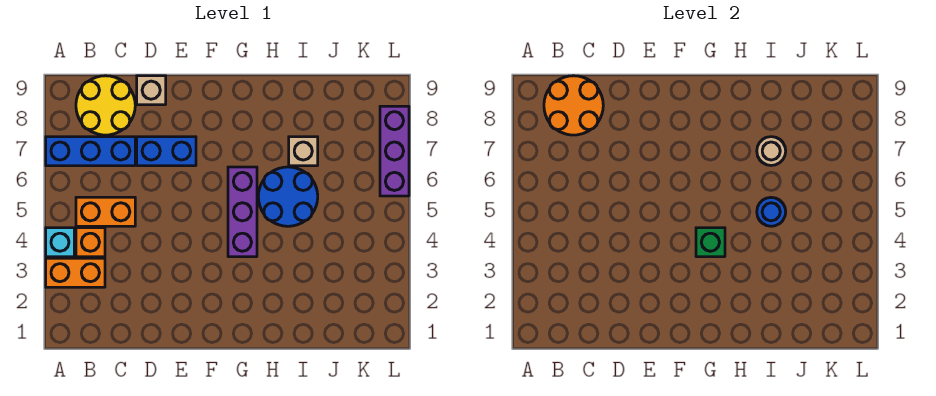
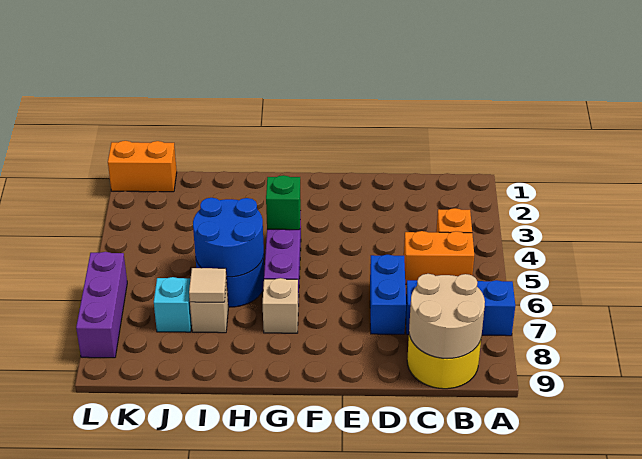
orange brick A3:B3 level 1 -> orange brick K1:L1 level 1
cyan brick A4 level 1 -> cyan brick J7 level 1
orange round brick B8:C9 level 2 -> tan round brick B8:C9 level 2
blue brick D7:E7 level 1 -> blue brick D6:D7 level 1
tan brick D9 level 1 -> tan brick G7 level 1
blue round brick I5 level 2 -> blue round brick H5:I6 level 2
tan round brick I7 level 2 -> tan tile I7 level 2

